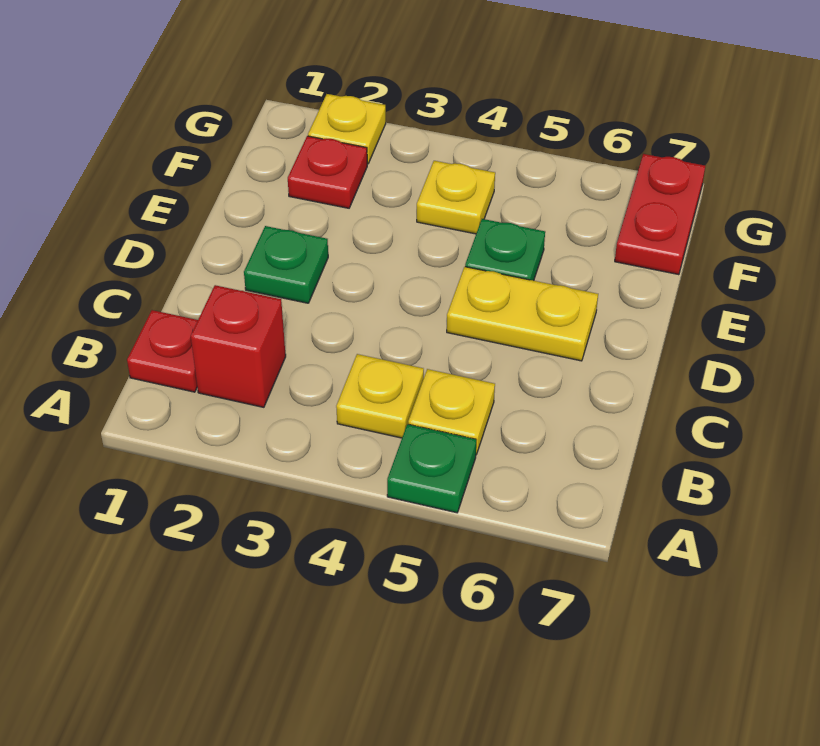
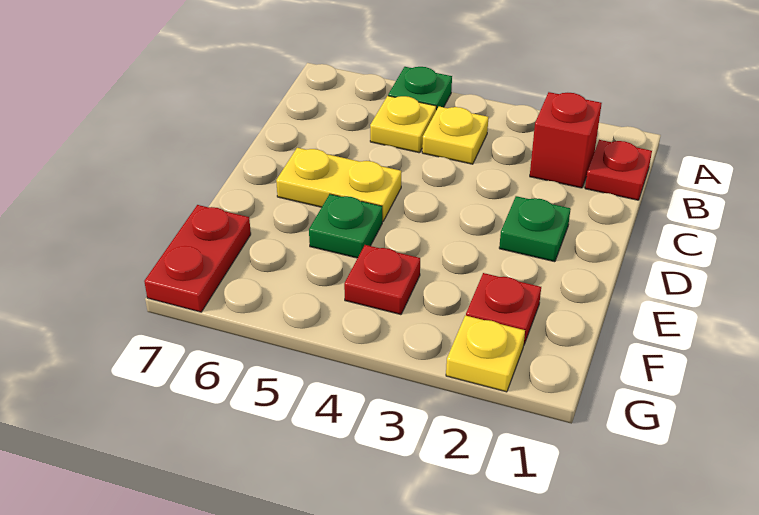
yellow plate F4 level 1 -> red plate F4 level 1

